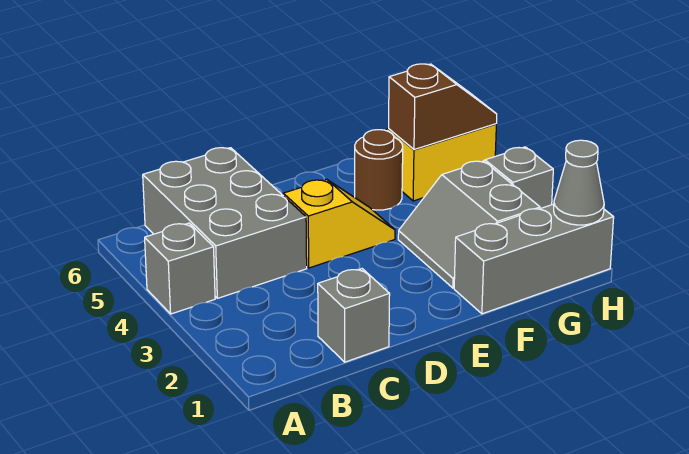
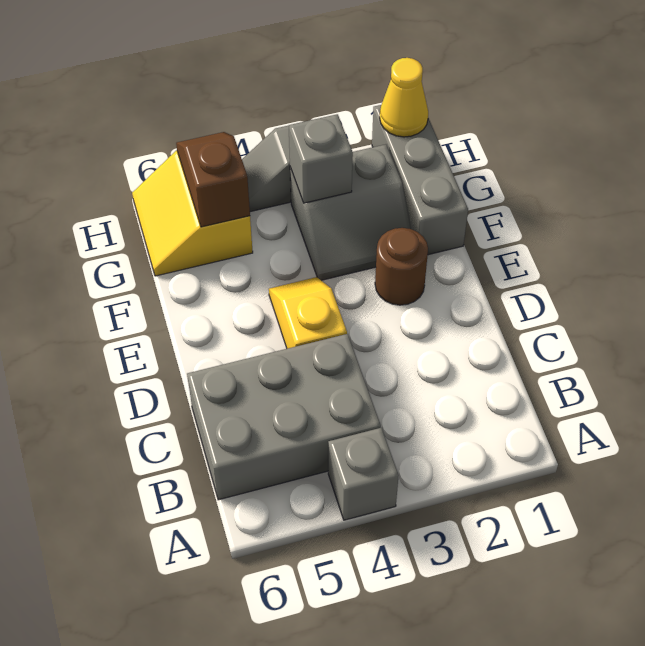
grey brick C1 level 1 -> grey brick G3 level 2
brown round brick F5 level 1 -> brown round brick E2 level 1
grey cone H1 level 2 -> yellow cone H1 level 2

